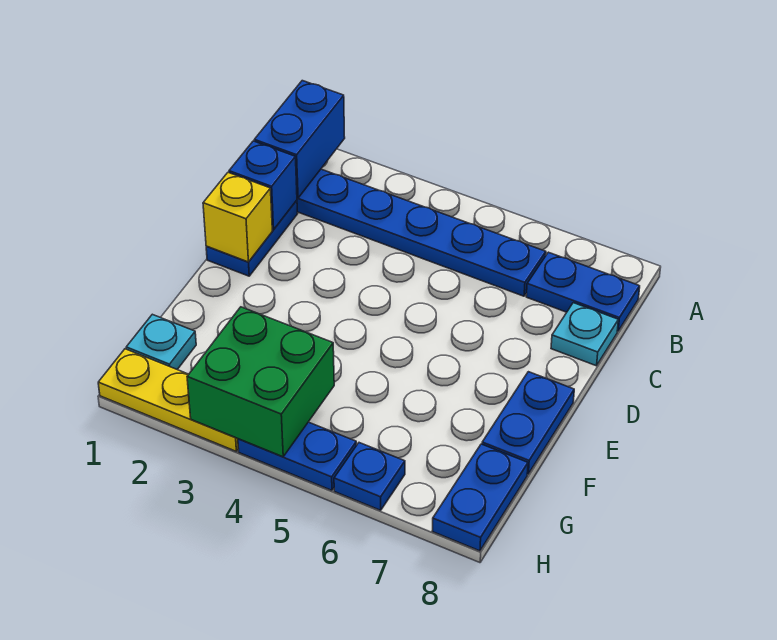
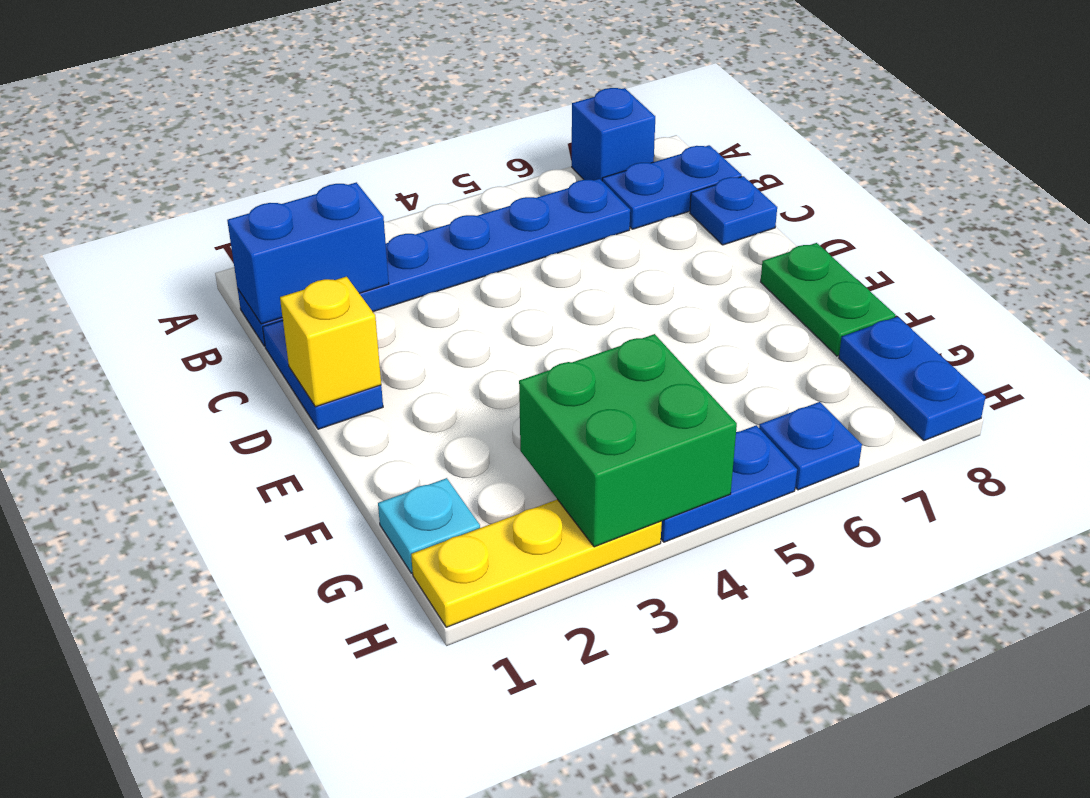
blue brick A1:B1 level 2 -> blue brick B1:B2 level 2
blue brick C1 level 2 -> blue brick A7 level 1
cyan plate C8 level 1 -> blue plate C8 level 1
blue plate E8:F8 level 1 -> green plate E8:F8 level 1

